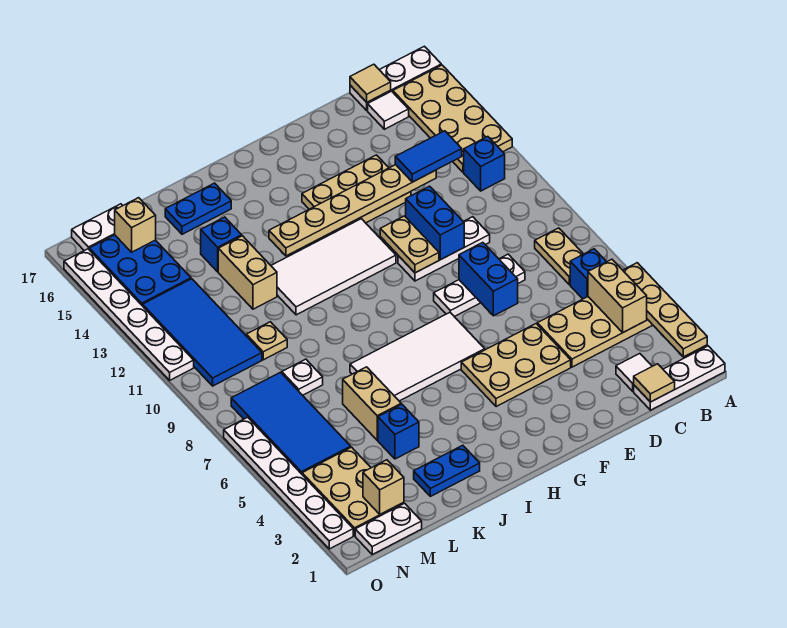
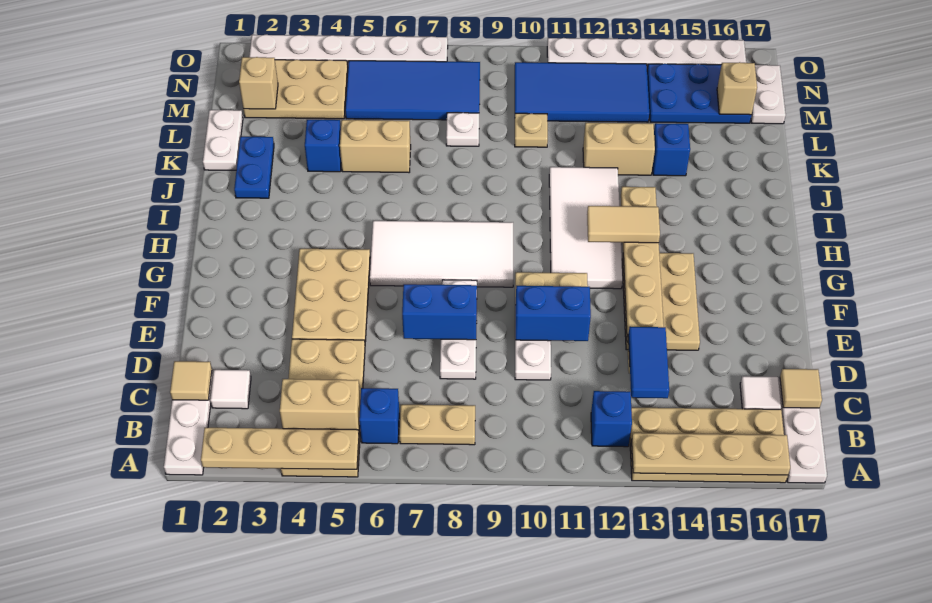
none -> tan plate A13:A16 level 2
white tile G6:J7 level 1 -> white tile G6:H9 level 1
none -> tan tile H12:H13 level 3
blue plate J16:K16 level 1 -> none
white plate M1:N1 level 1 -> white plate K1:L1 level 1

